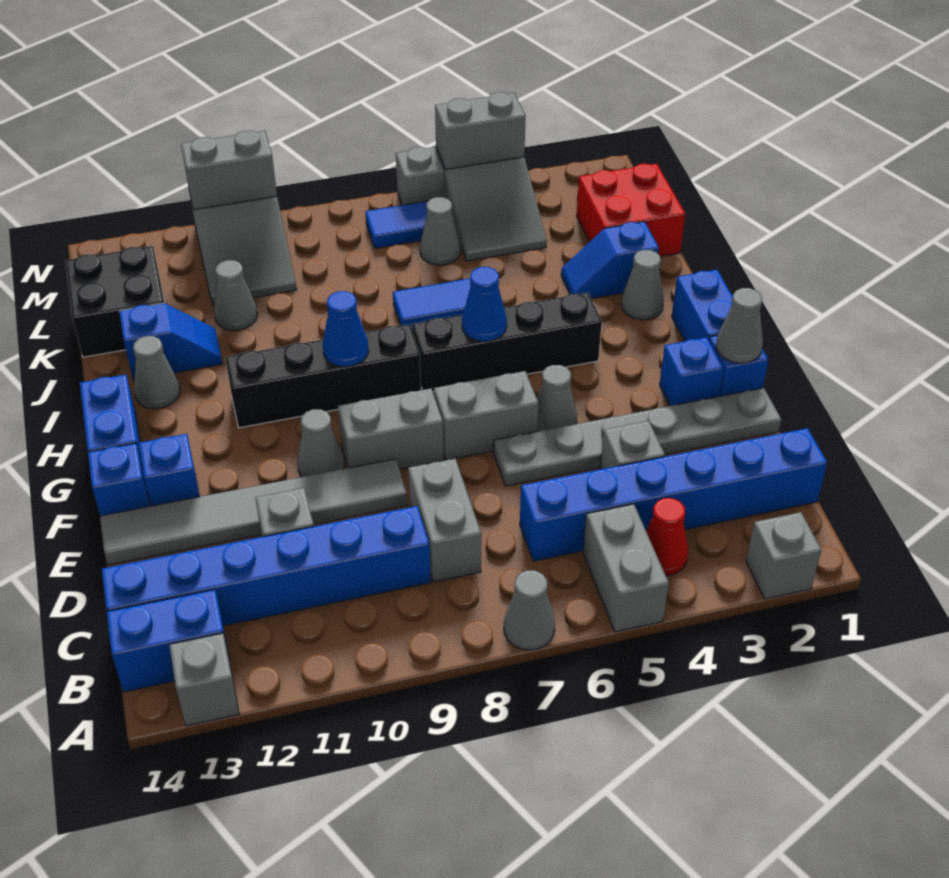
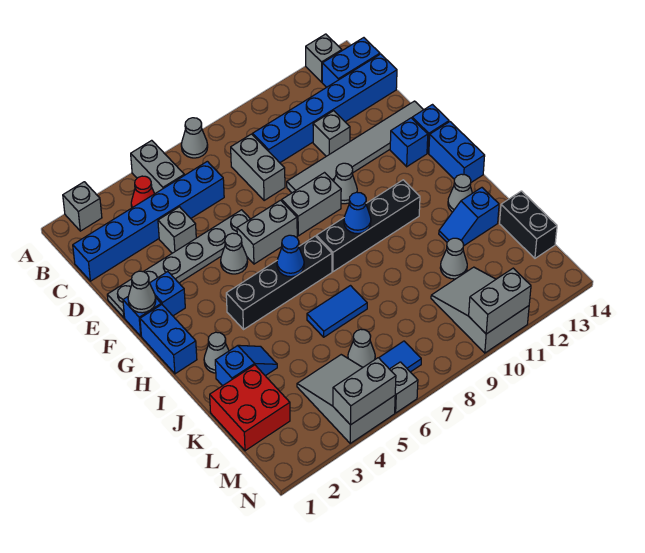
black brick K13:L14 level 1 -> black brick K14:L14 level 1

